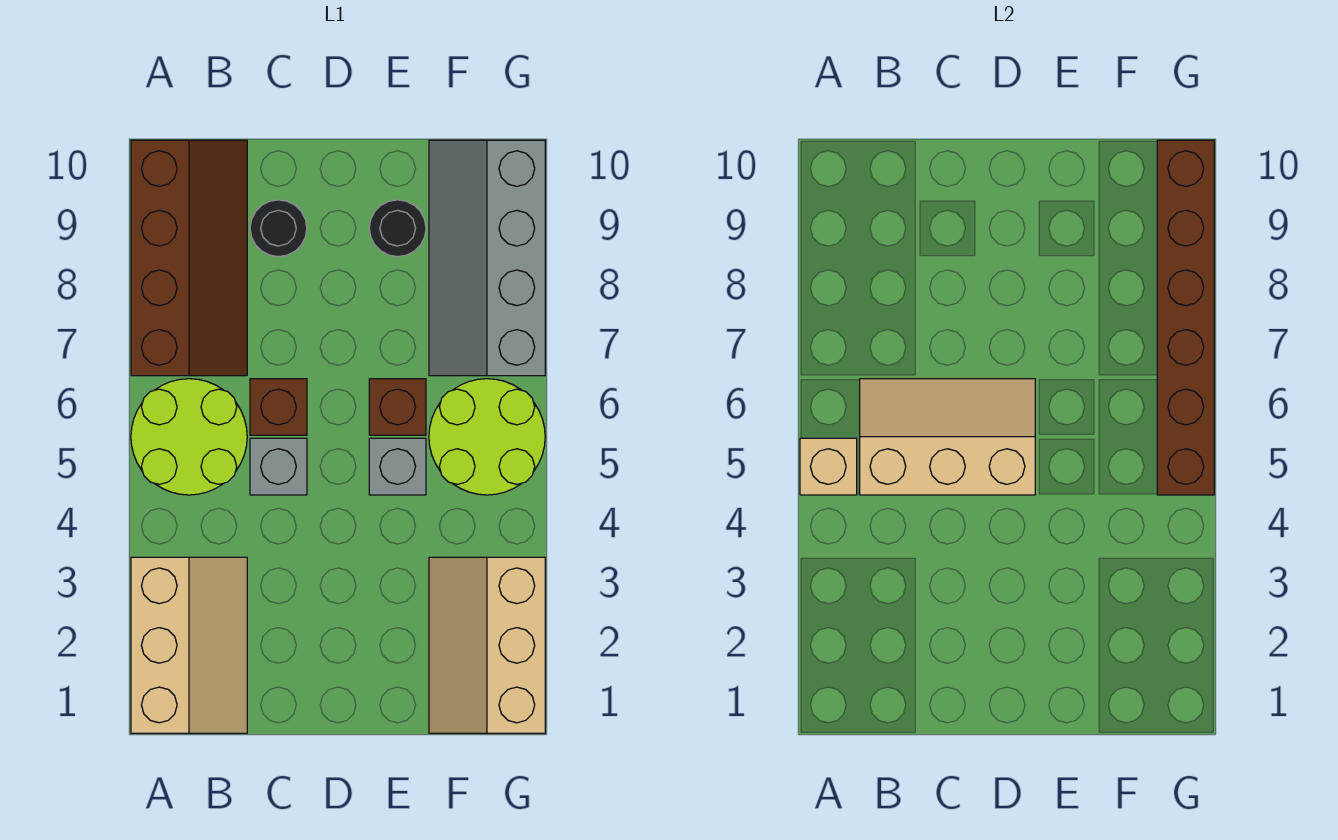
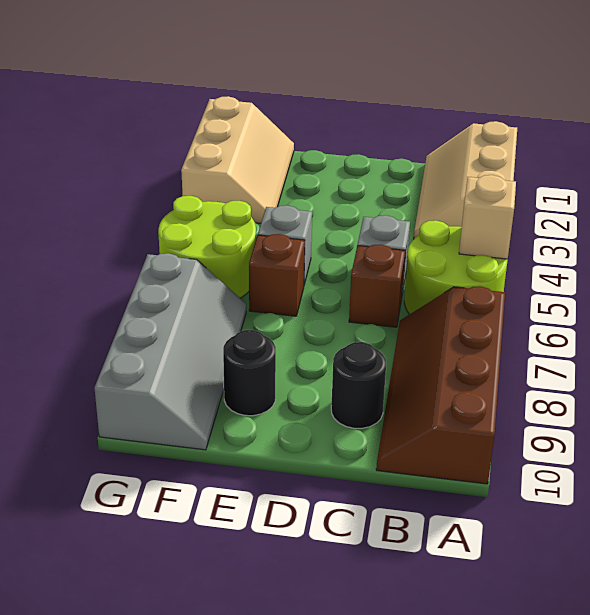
tan slope B5:D6 level 2 top 5 -> none
brown brick G5:G10 level 2 -> none

